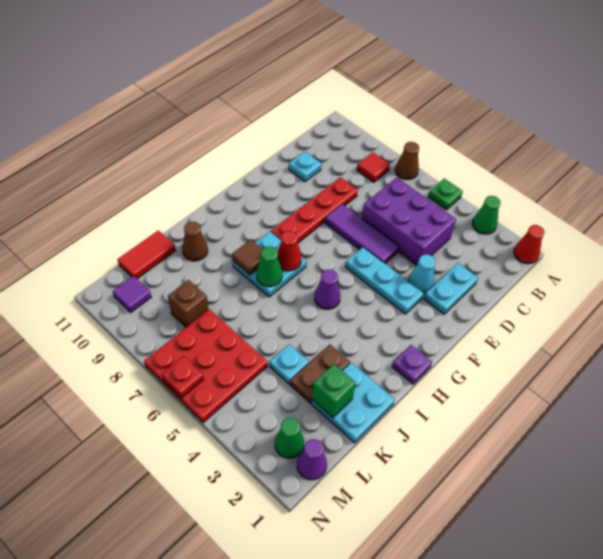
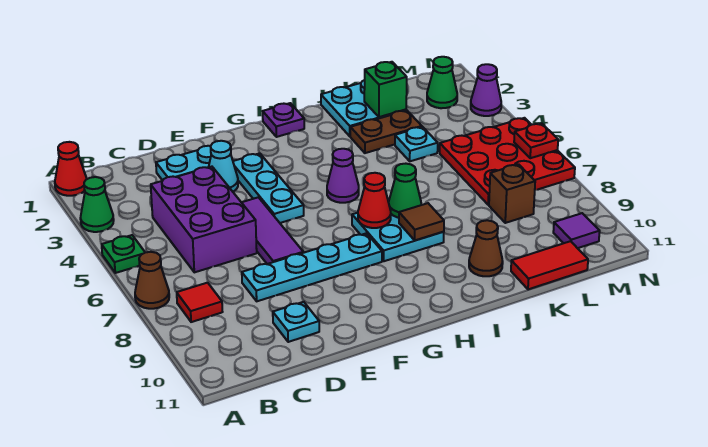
red plate D8:G8 level 1 -> cyan plate D8:G8 level 1
purple cone M1 level 1 -> purple cone N3 level 1

